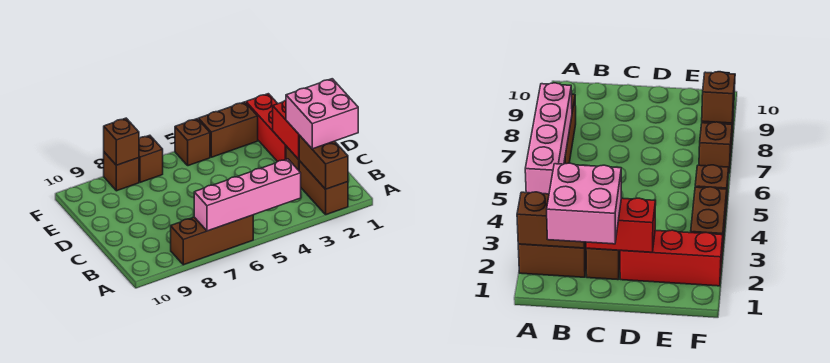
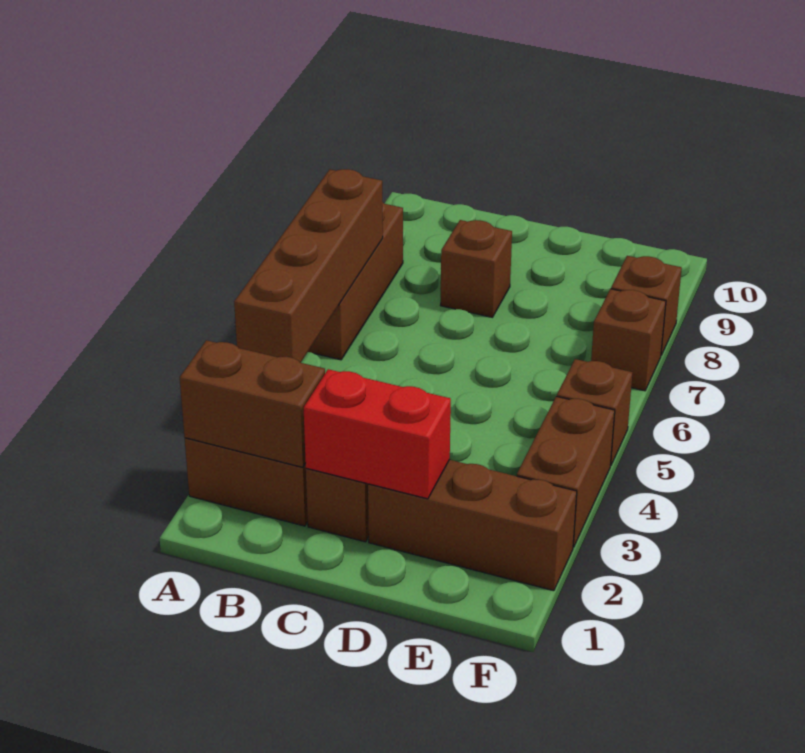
pink brick A4:A7 level 2 -> brown brick A4:A7 level 2
pink brick B1:C2 level 3 -> none
red brick D2:F2 level 1 -> brown brick D2:F2 level 1
brown brick F8 level 2 -> brown brick C8 level 1

